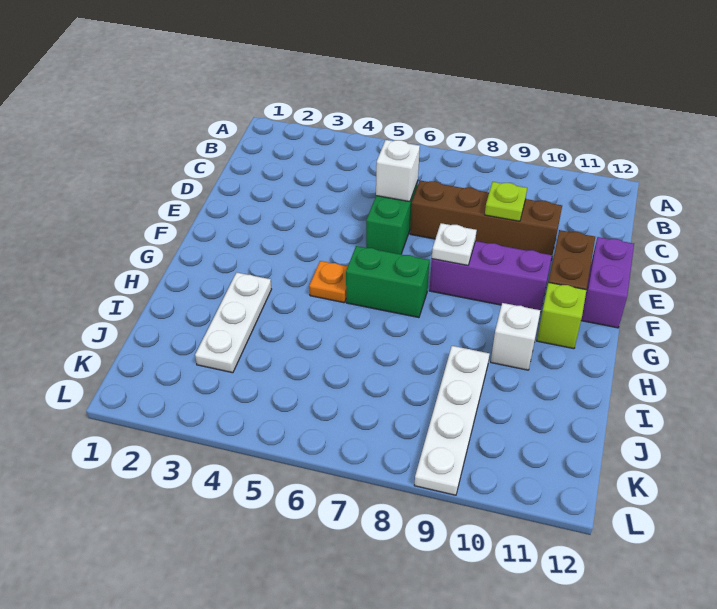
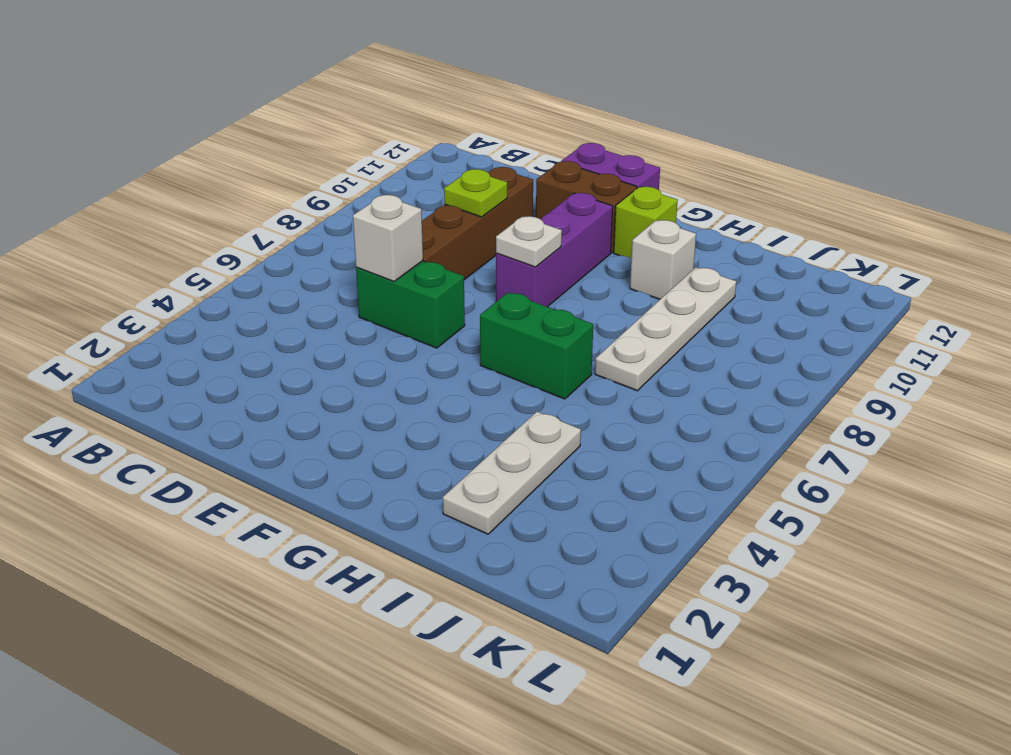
orange plate G5 level 1 -> none
green brick G6:G7 level 1 -> green brick G6:H6 level 1
white plate H3:J3 level 1 -> white plate I2:I4 level 1
white plate I9:L9 level 1 -> white plate I7:I10 level 1

